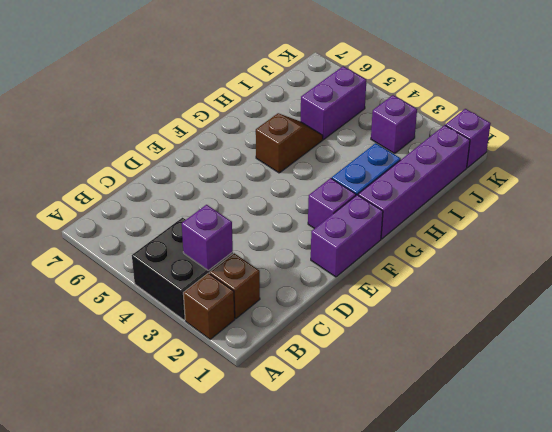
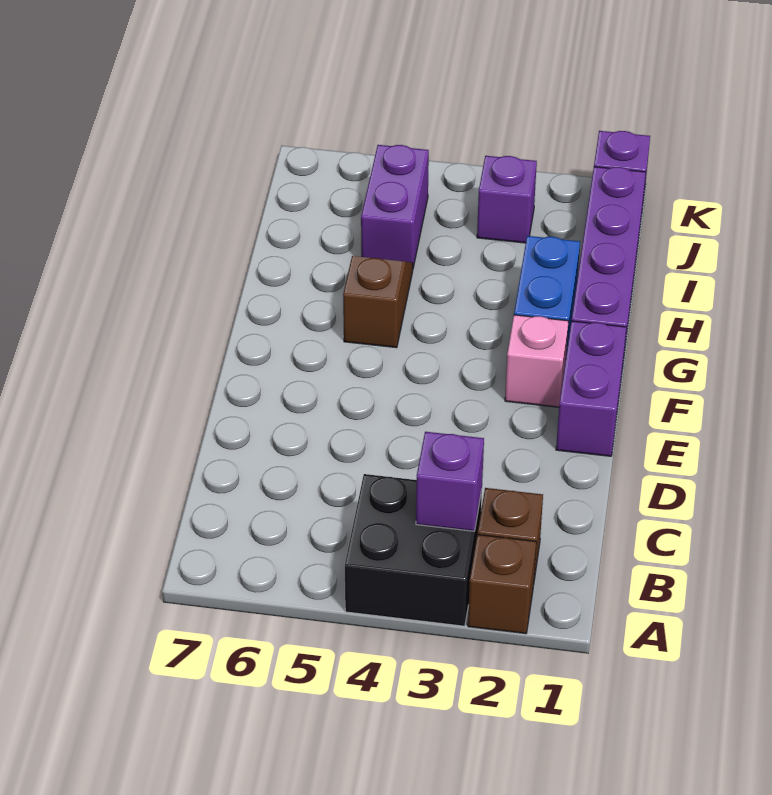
purple brick F2 level 1 -> pink brick F2 level 1

